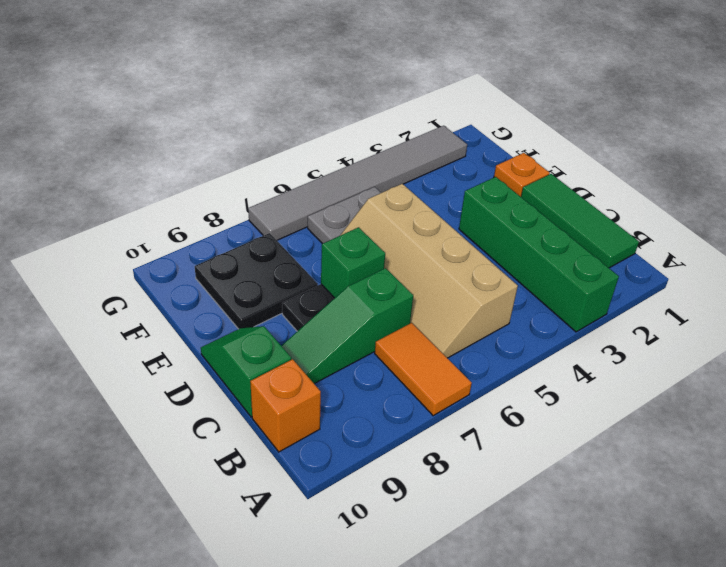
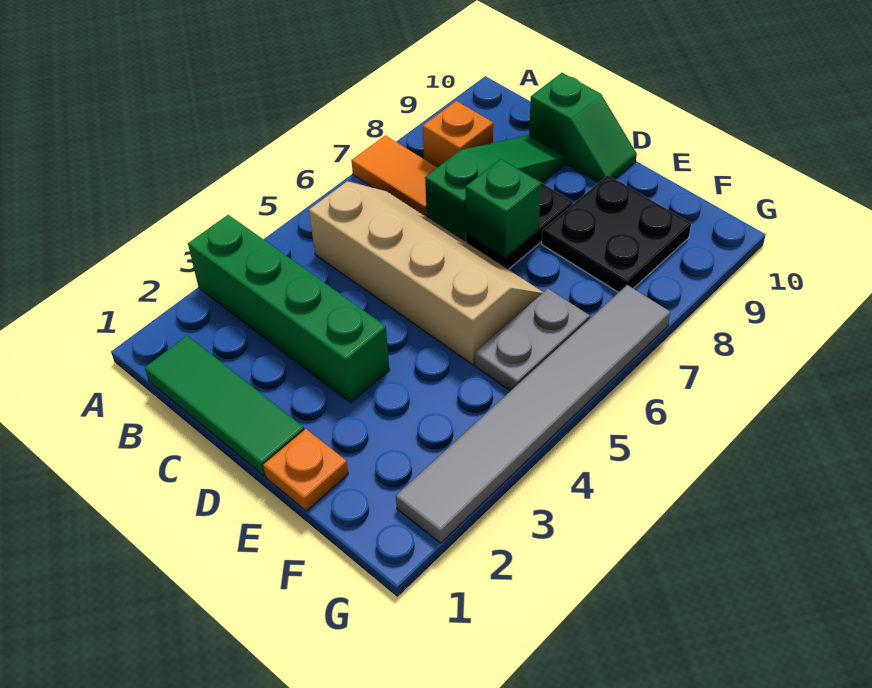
orange brick B10 level 1 -> orange brick B8 level 1

